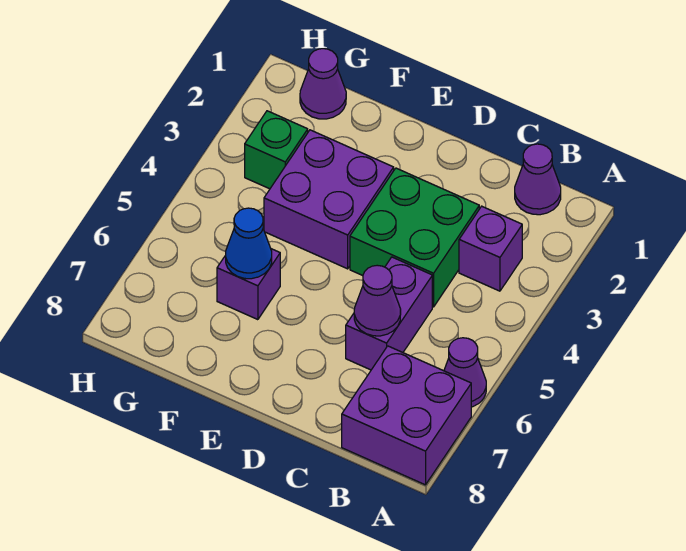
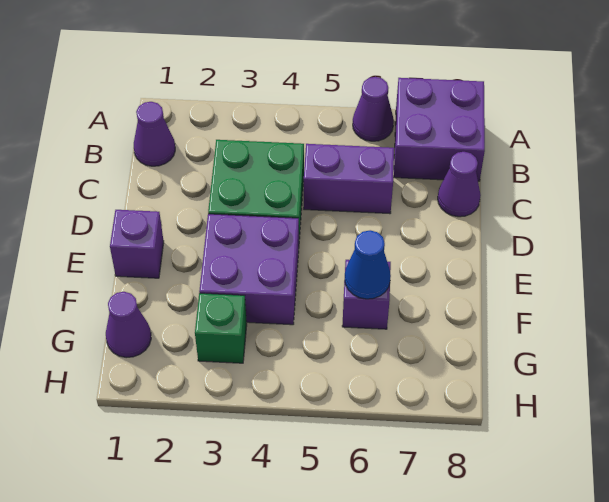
purple brick B3 level 1 -> purple brick E1 level 1
purple cone C6 level 2 -> purple cone C8 level 1

